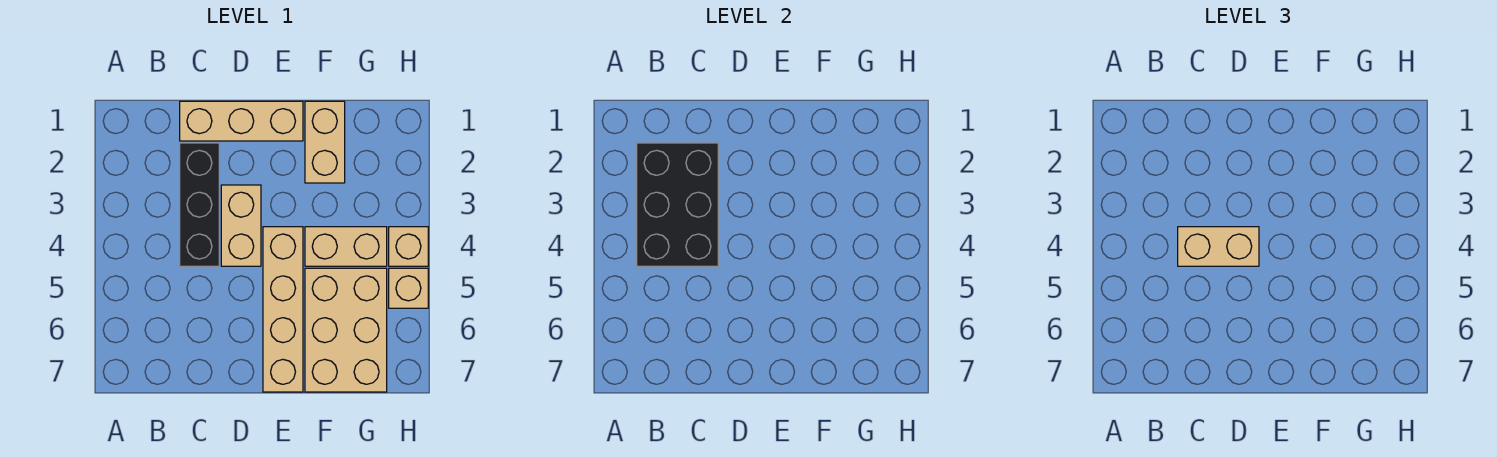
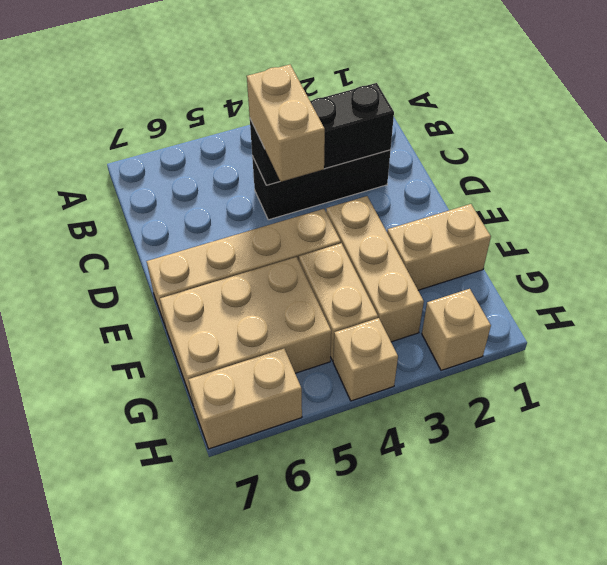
black brick B2:C4 level 2 -> black brick C2:C4 level 2
tan brick C1:E1 level 1 -> tan brick E3:G3 level 1
tan brick D3:D4 level 1 -> tan brick H6:H7 level 1
tan brick H5 level 1 -> tan brick H2 level 1

